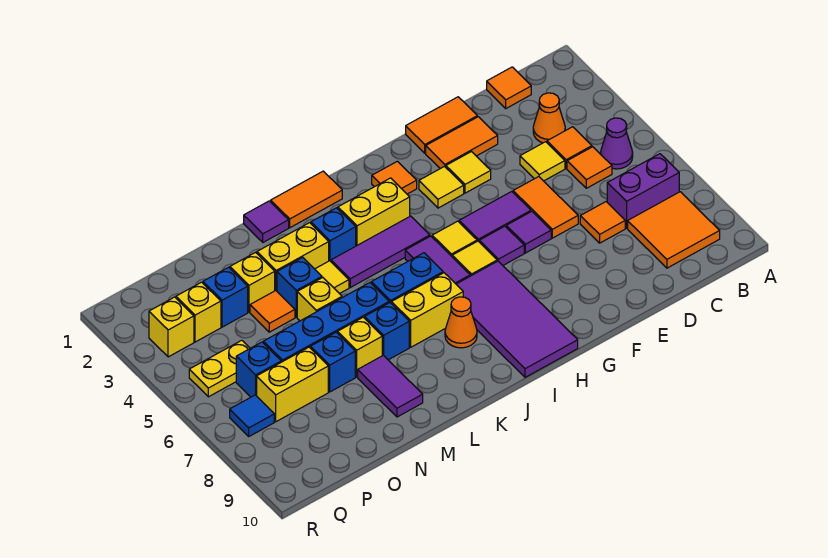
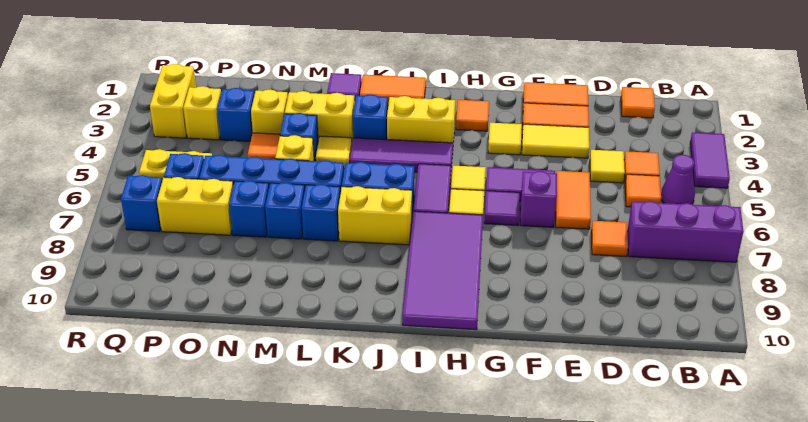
purple brick B7:C7 level 1 -> purple brick A7:C7 level 1
orange tile B8:C9 level 1 -> none
orange cone C3 level 1 -> none
yellow tile F3 level 1 -> yellow tile E3:F3 level 1
purple tile F6 level 1 -> purple brick F6 level 1
orange cone J8 level 1 -> none
yellow brick M7 level 1 -> blue brick M7 level 1
purple tile M8:M9 level 1 -> purple tile A3:A4 level 1
yellow brick Q3 level 1 -> yellow brick Q2:Q3 level 1
blue tile Q7 level 1 -> blue brick Q7 level 1

